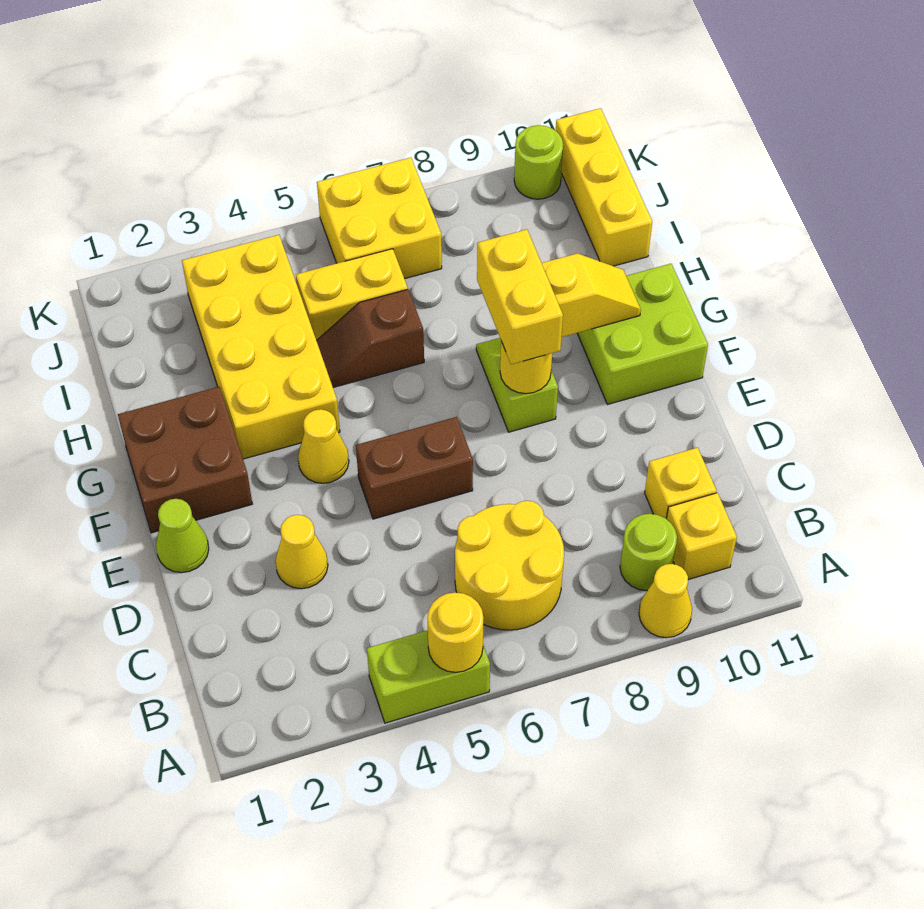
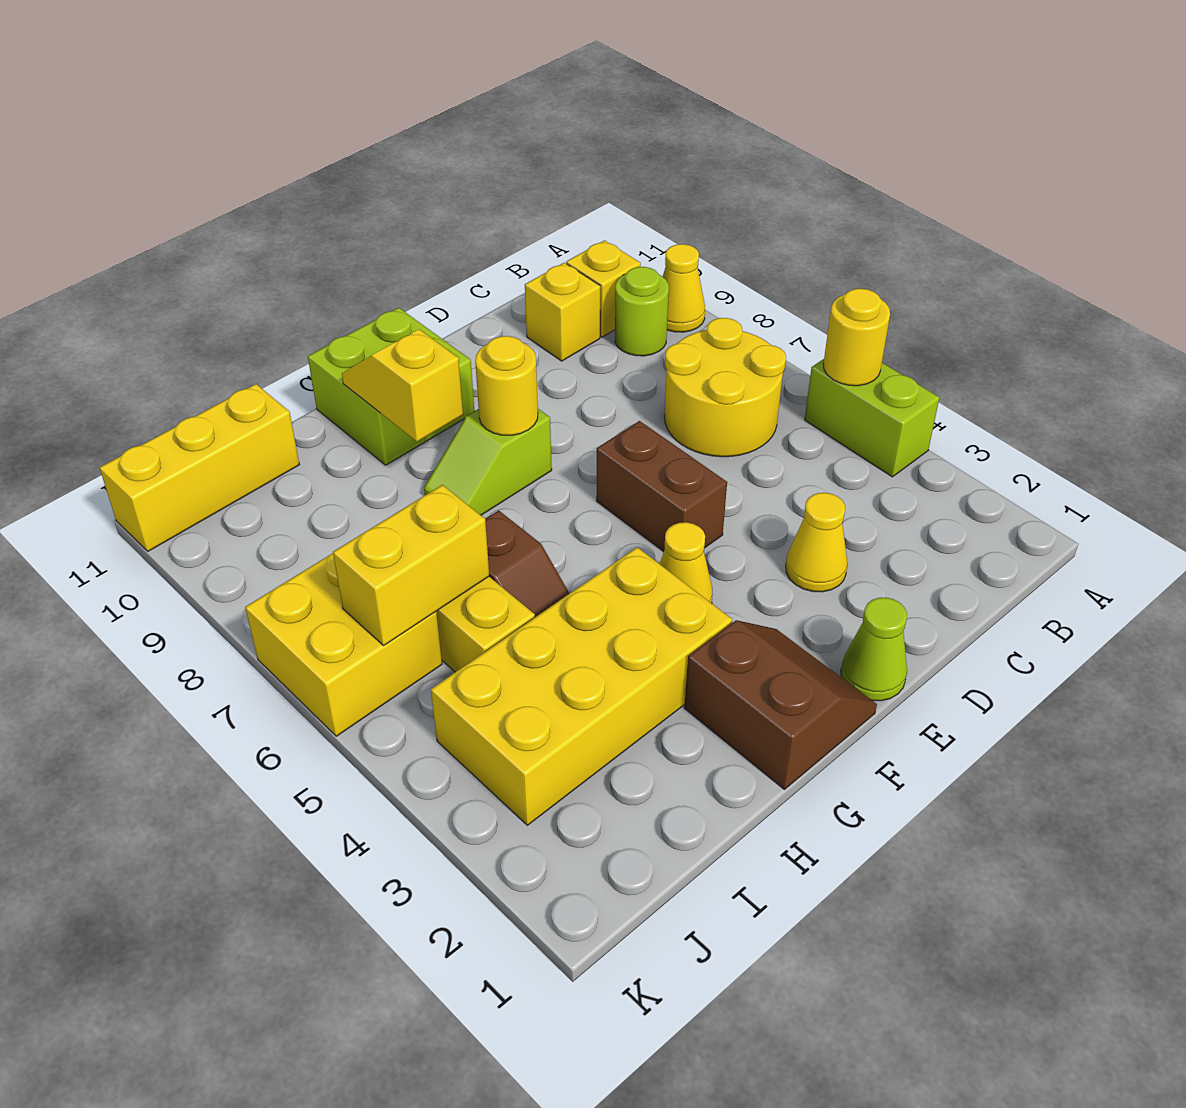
brown brick F1:G2 level 1 -> brown slope F1:G2 level 1 top G
yellow brick F8:G8 level 3 -> yellow brick I6:J6 level 2
lime round brick K10 level 1 -> none

